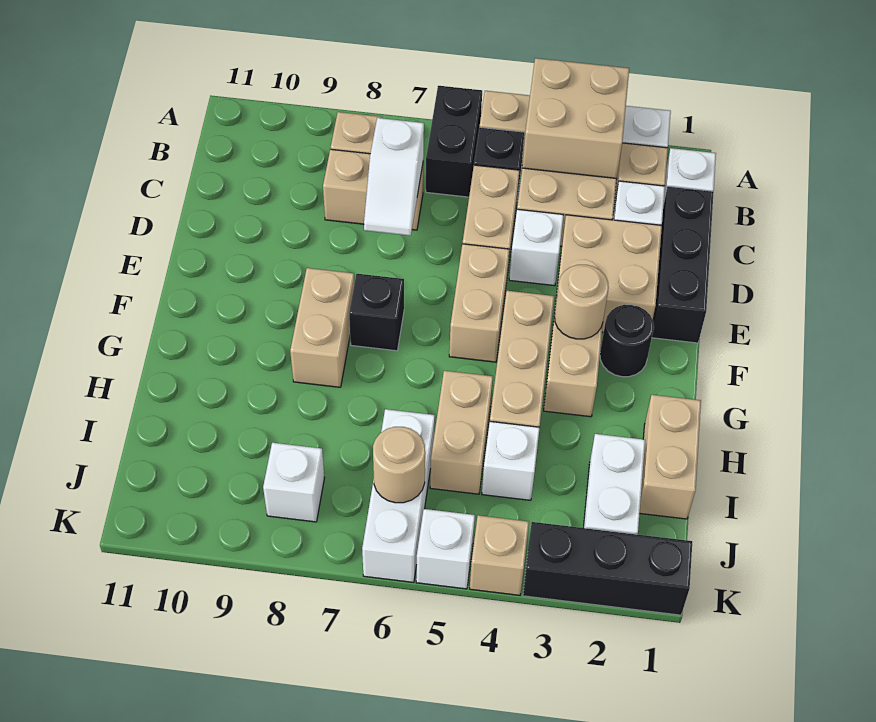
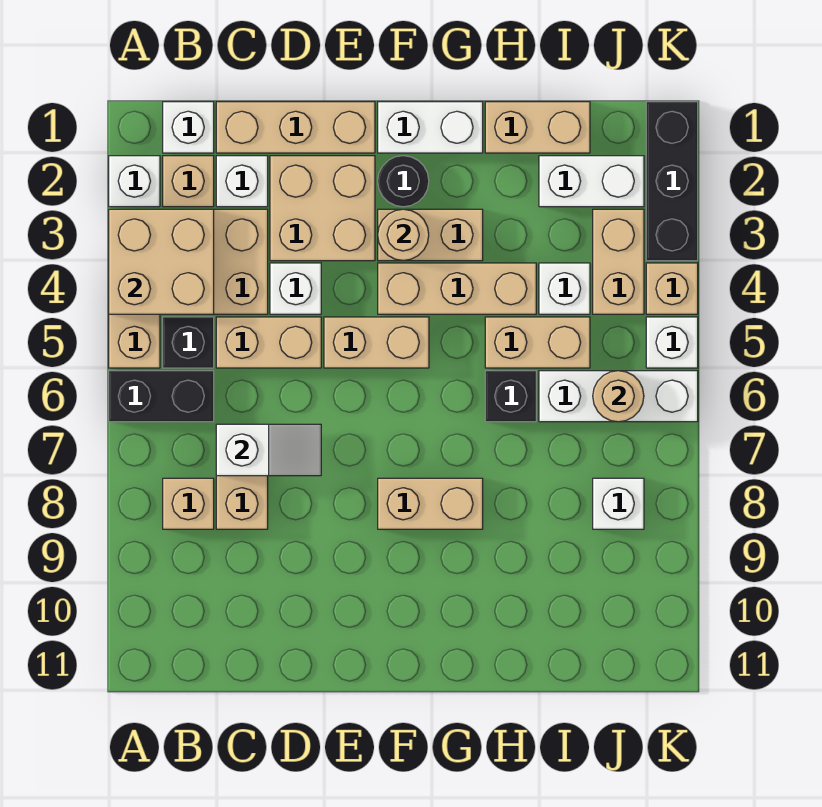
black brick C1:E1 level 1 -> tan brick C1:E1 level 1
none -> white brick F1:G1 level 1
black brick F7 level 1 -> black brick H6 level 1
none -> tan brick J3:J4 level 1

